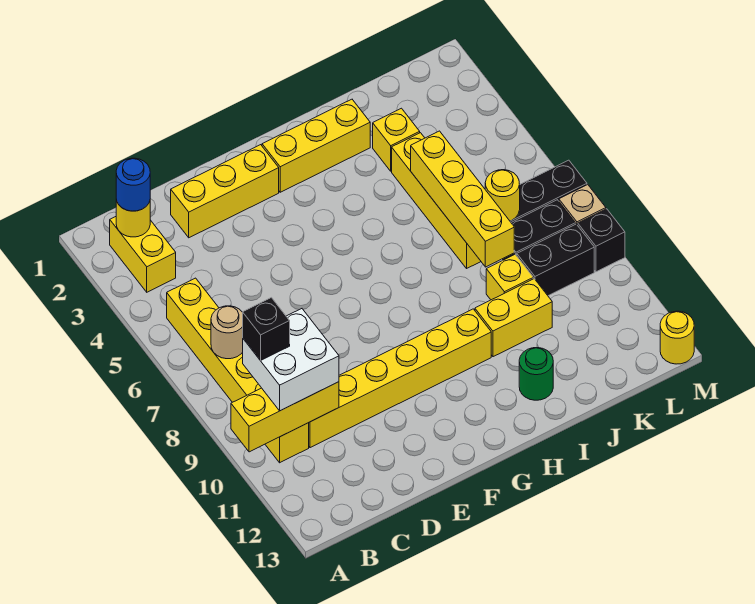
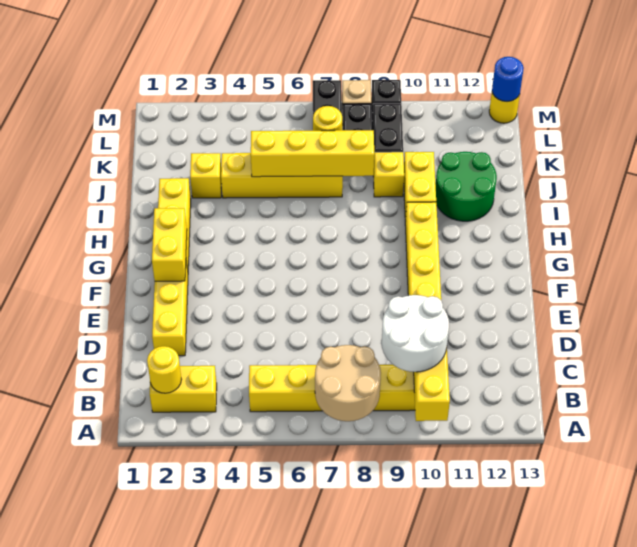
blue round brick B2 level 3 -> blue round brick M13 level 2
tan round brick B7 level 2 -> tan round brick A7:B8 level 2
white brick B9:C10 level 3 -> white round brick B9:C10 level 3
black brick B9 level 4 -> none
none -> yellow brick F2:G2 level 2
green round brick I12 level 1 -> green round brick I11:J12 level 1

